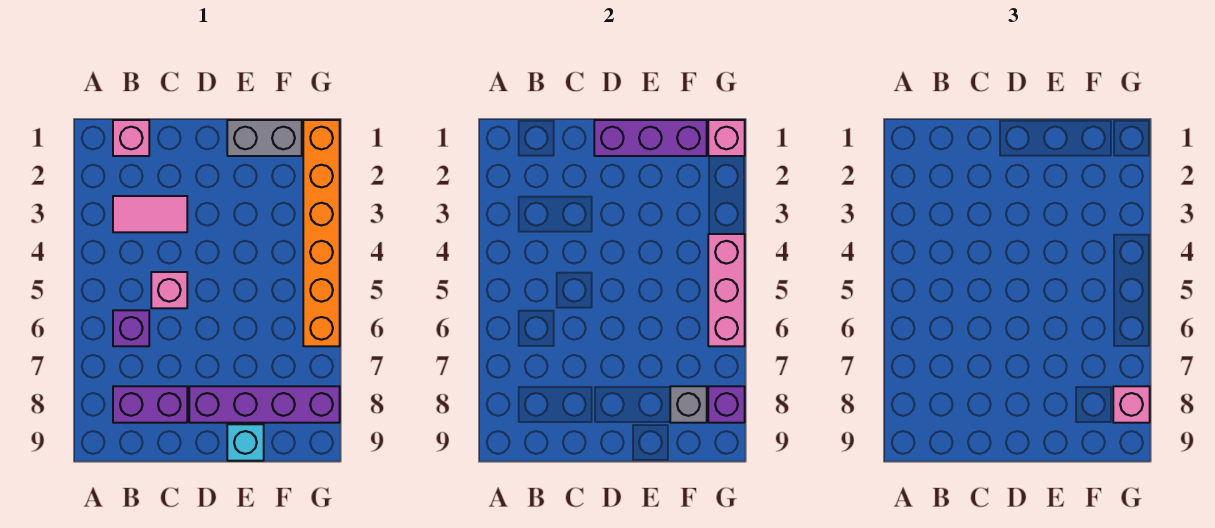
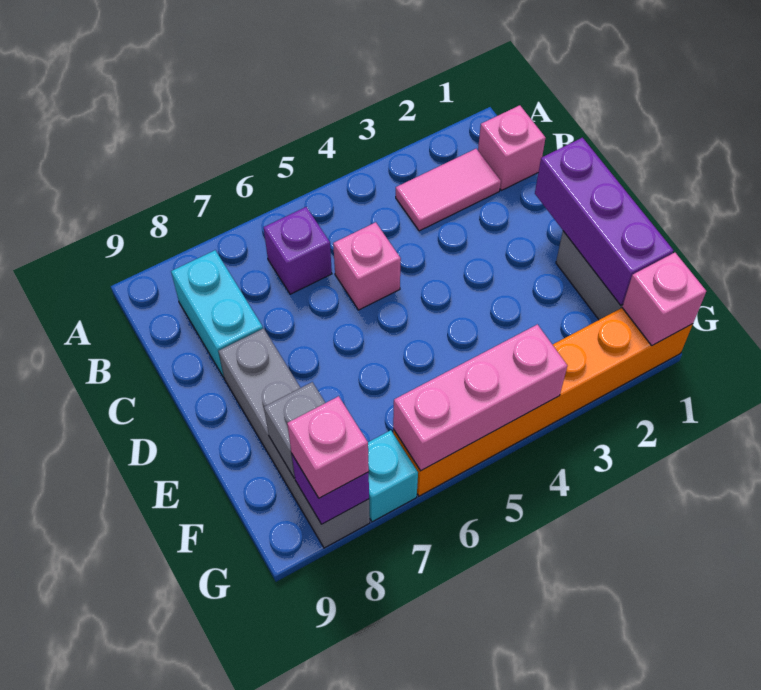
pink tile B3:C3 level 1 -> pink tile B2:B3 level 1
purple brick B8:C8 level 1 -> cyan brick B8:C8 level 1
purple brick D8:G8 level 1 -> grey brick D8:G8 level 1
cyan brick E9 level 1 -> cyan brick G7 level 1

